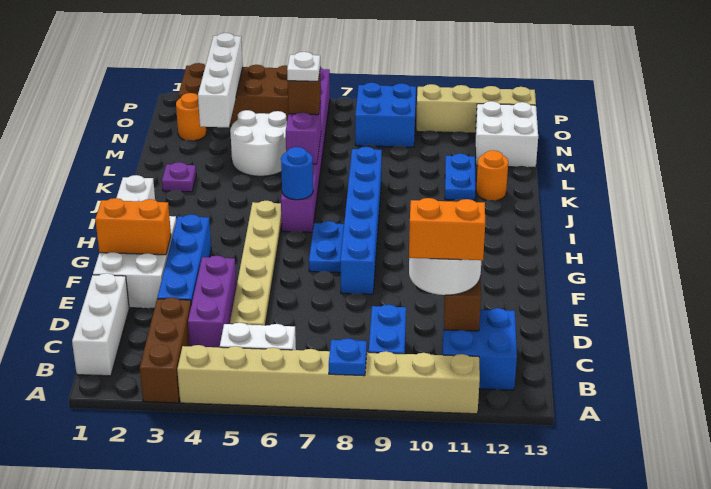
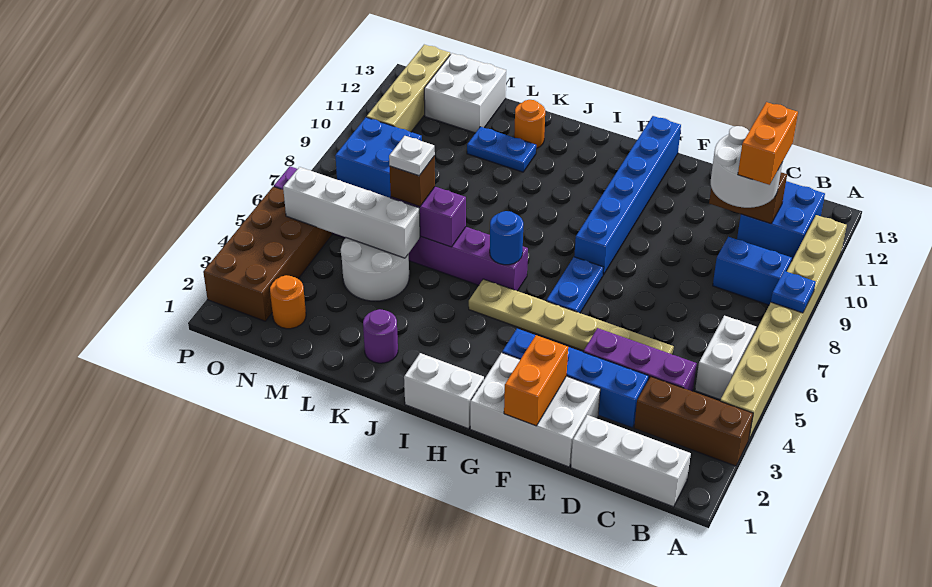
blue brick F8:K8 level 1 -> blue brick G8:G13 level 1
blue plate G7:H7 level 1 -> blue plate G6:G7 level 1
purple plate K2 level 1 -> purple round brick K2 level 1
white brick M3:P3 level 2 -> white brick L5:O5 level 2

